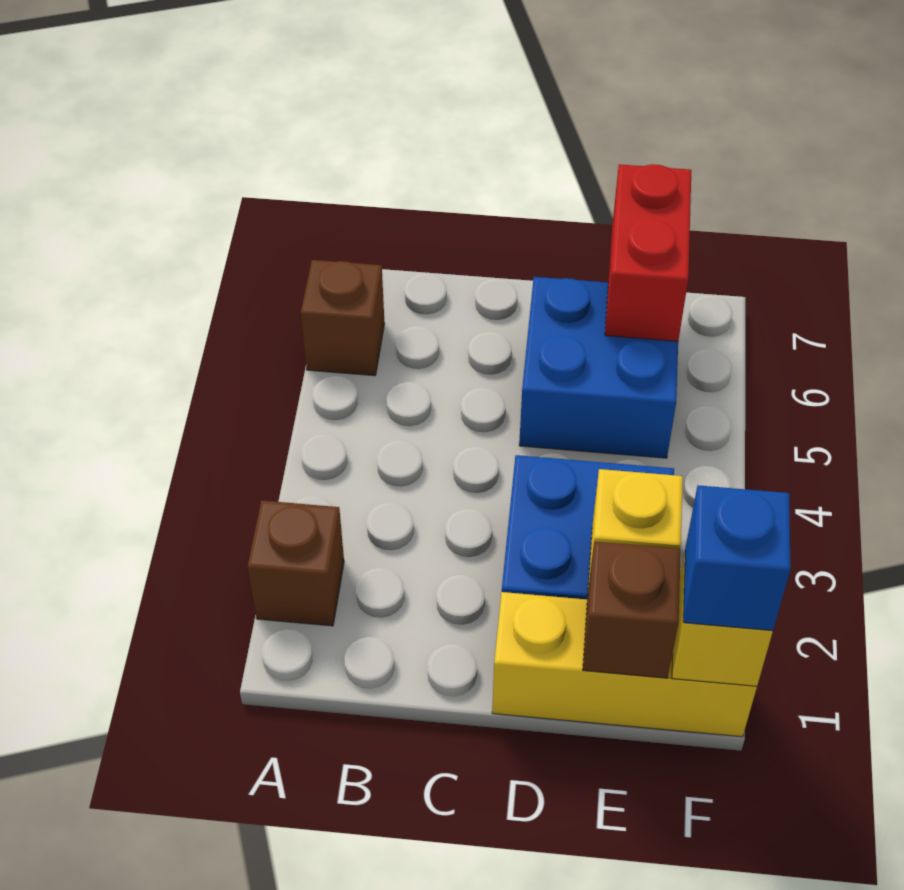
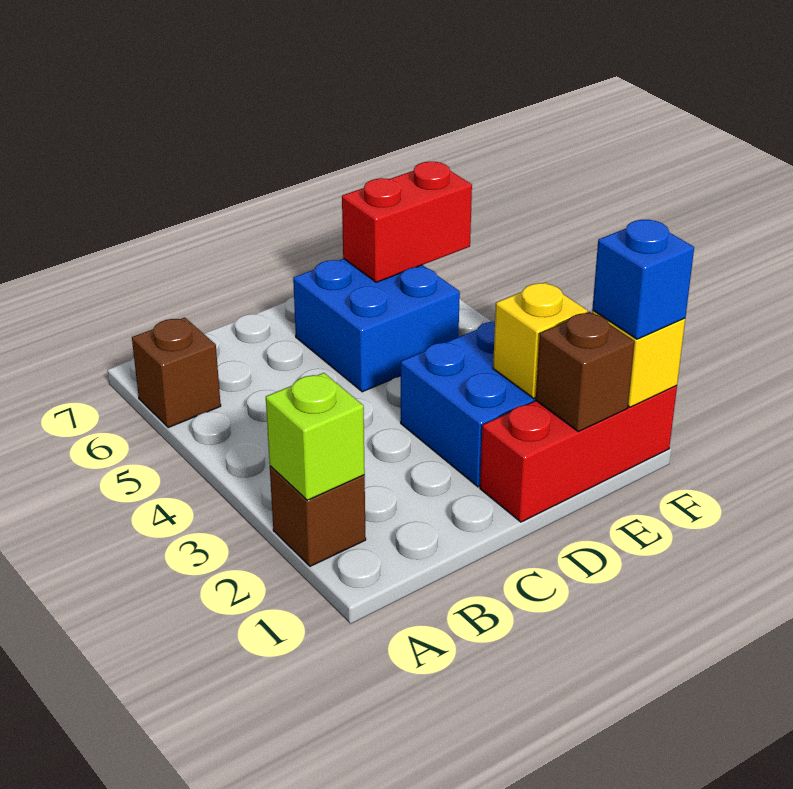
none -> lime brick A2 level 2
yellow brick D1:F1 level 1 -> red brick D1:F1 level 1
red brick E6:E7 level 2 -> red brick E6:F6 level 2

